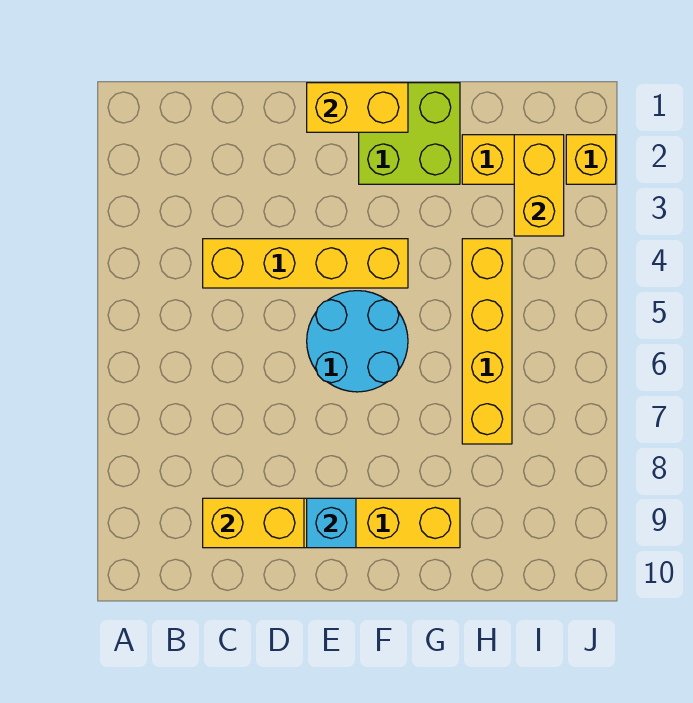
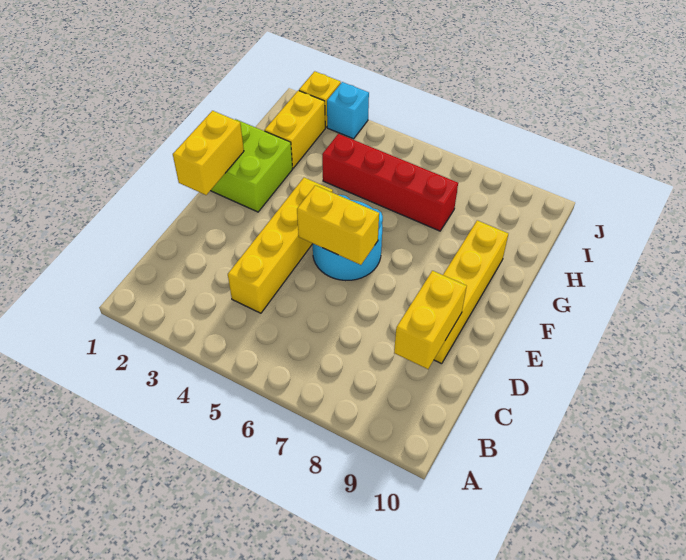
cyan brick E9 level 2 -> cyan brick J3 level 1
yellow brick H4:H7 level 1 -> red brick H4:H7 level 1
yellow brick I2:I3 level 2 -> yellow brick E5:E6 level 2

